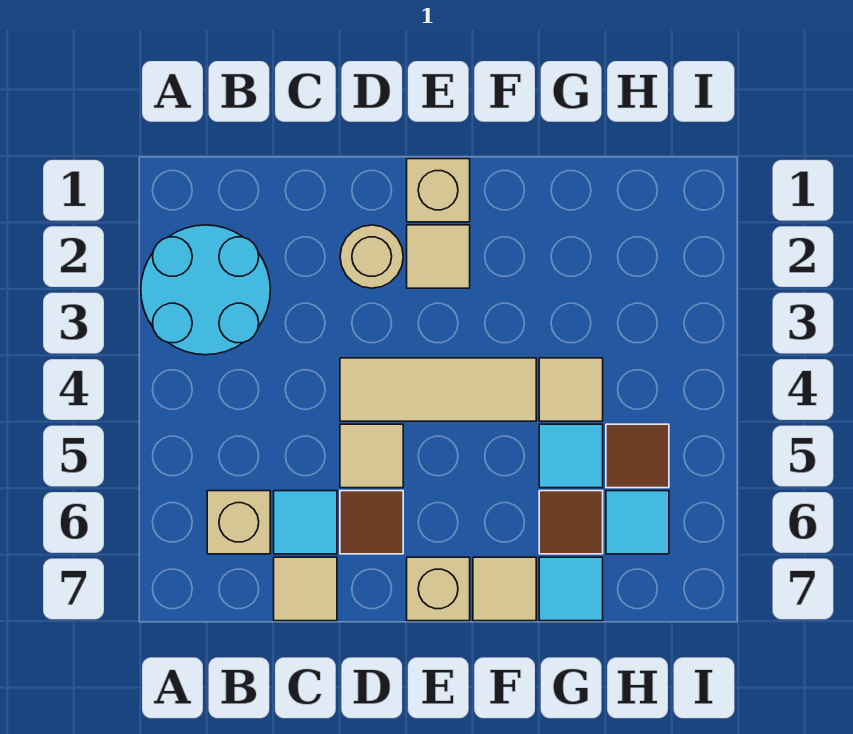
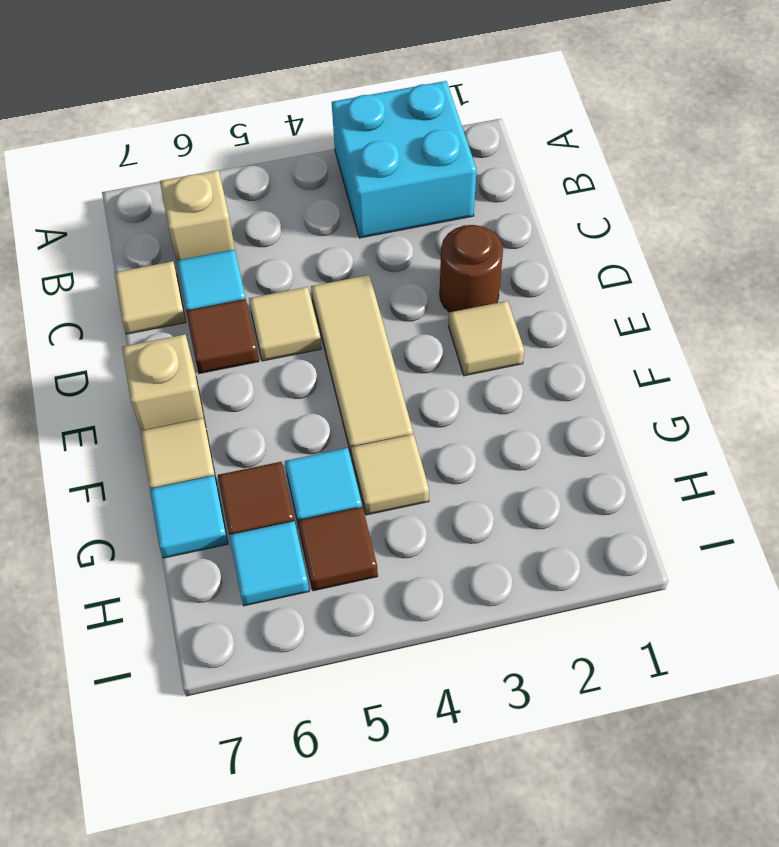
cyan round brick A2:B3 level 1 -> cyan brick A2:B3 level 1
tan round brick D2 level 1 -> brown round brick D2 level 1
tan brick E1 level 1 -> none

